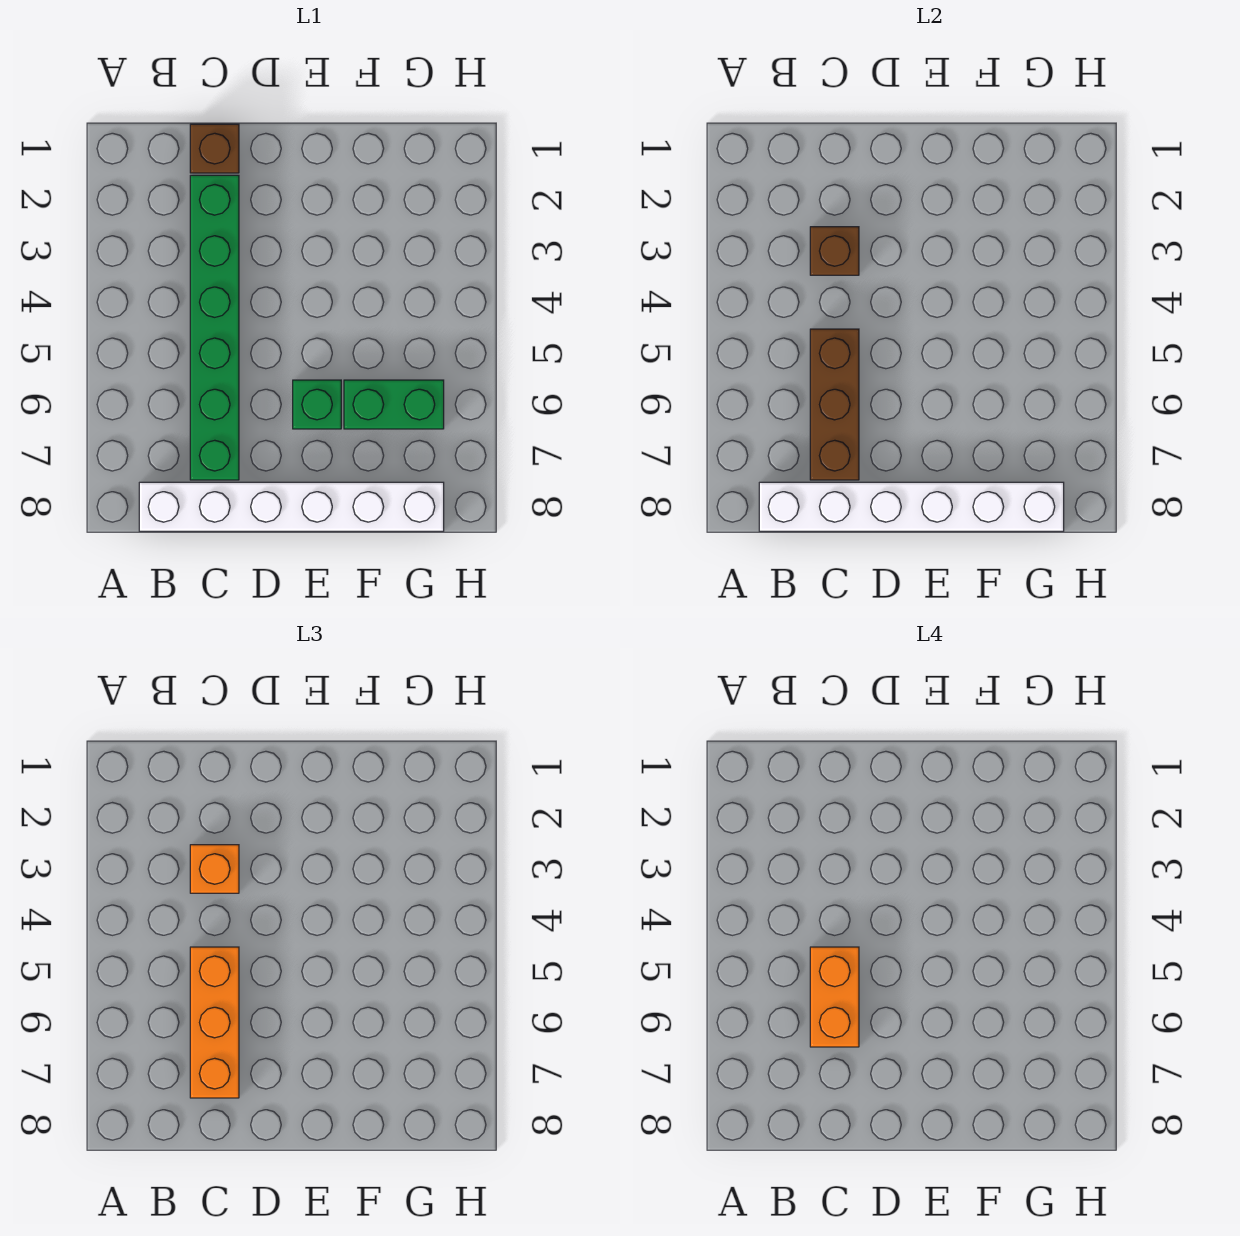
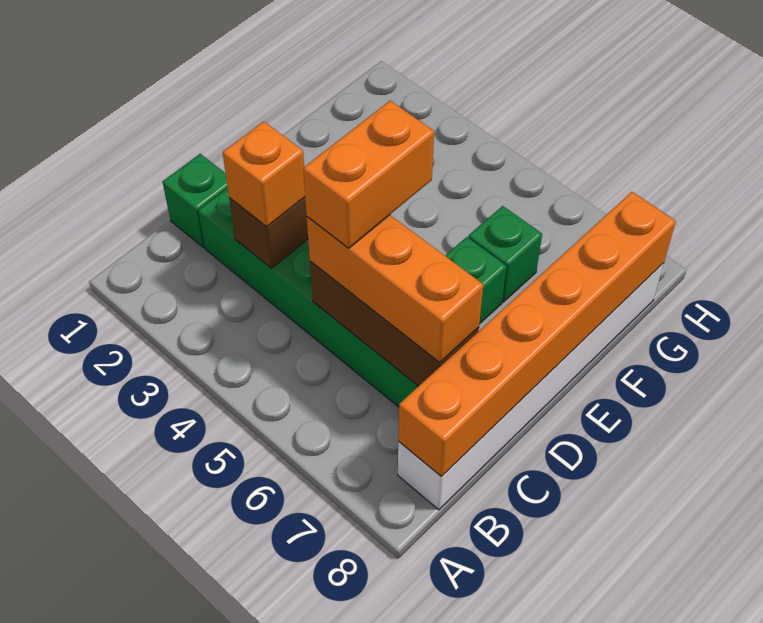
white brick B8:G8 level 2 -> orange brick B8:G8 level 2
brown brick C1 level 1 -> green brick C1 level 1
orange brick C5:C6 level 4 -> orange brick C5:D5 level 4
green brick F6:G6 level 1 -> green brick F6 level 1

